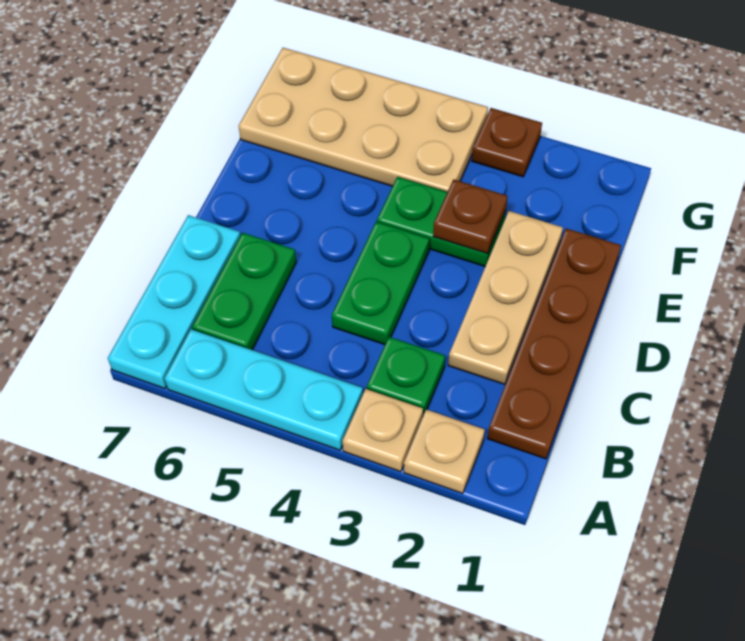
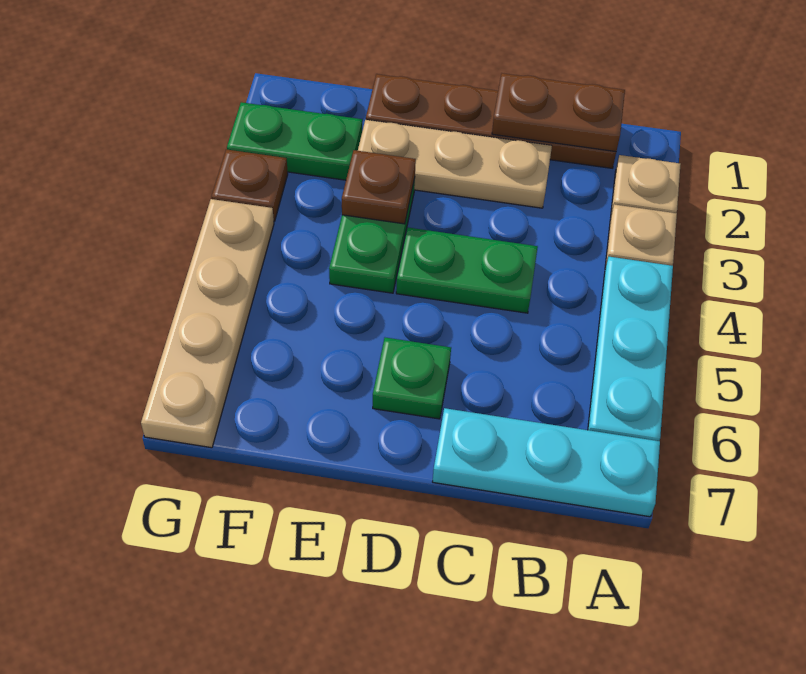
none -> brown plate B1:C1 level 2
green plate B3 level 1 -> green plate D6 level 1
green plate B6:C6 level 1 -> green plate F2:G2 level 1
tan plate F4:G7 level 1 -> tan plate G4:G7 level 1

